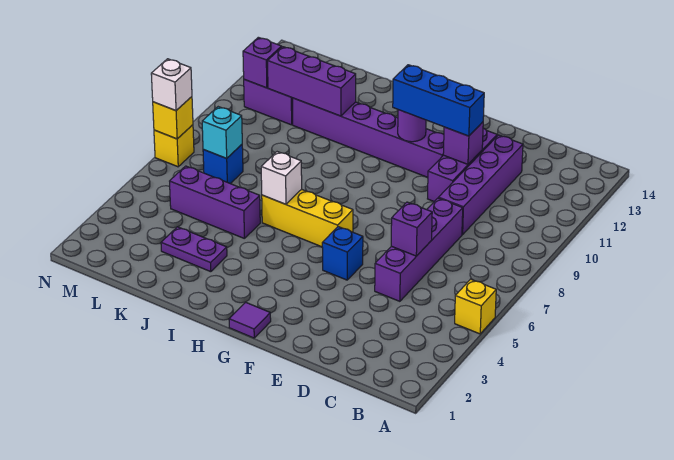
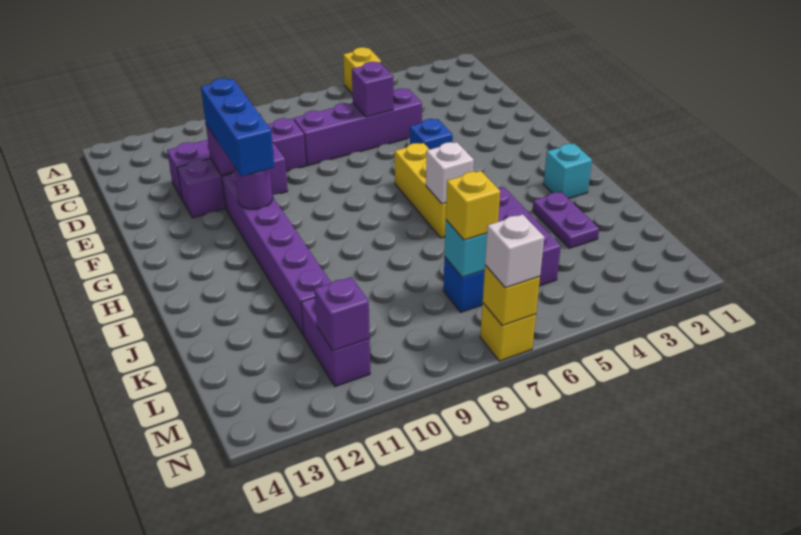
purple tile G1 level 1 -> none
none -> cyan brick I2 level 1
purple brick J11:L11 level 2 -> none
none -> yellow brick L7 level 3

